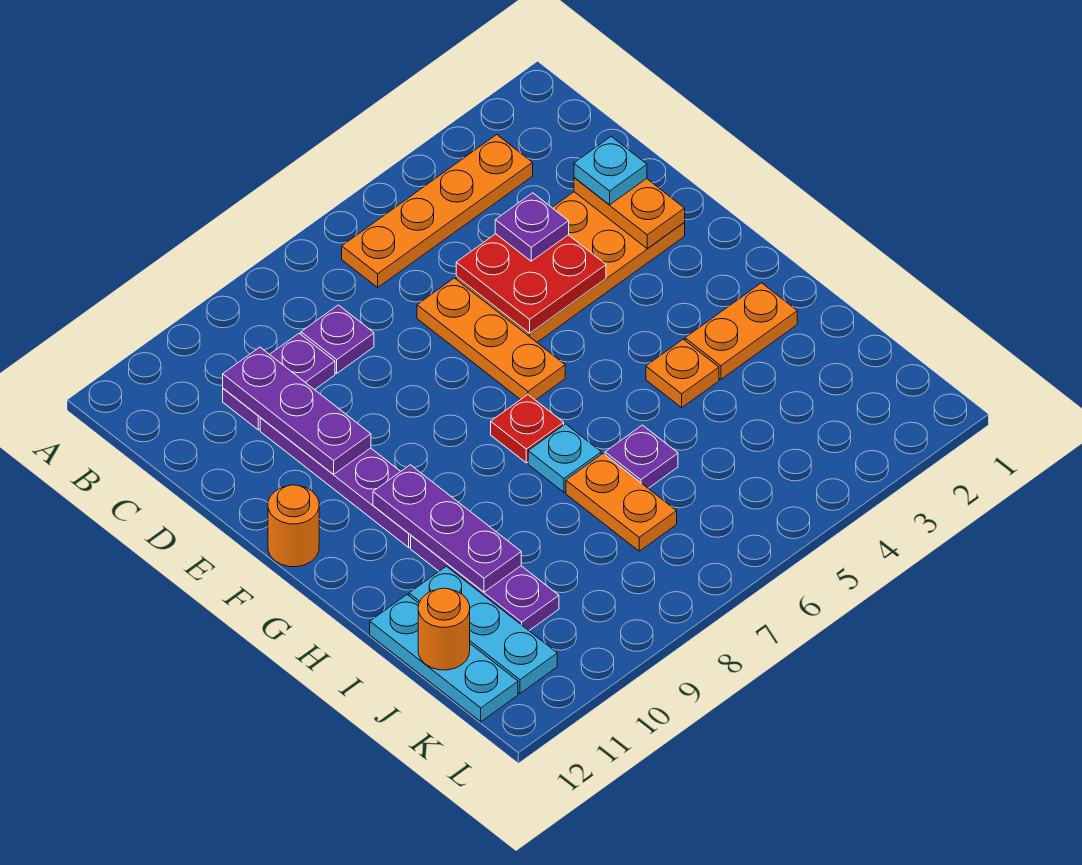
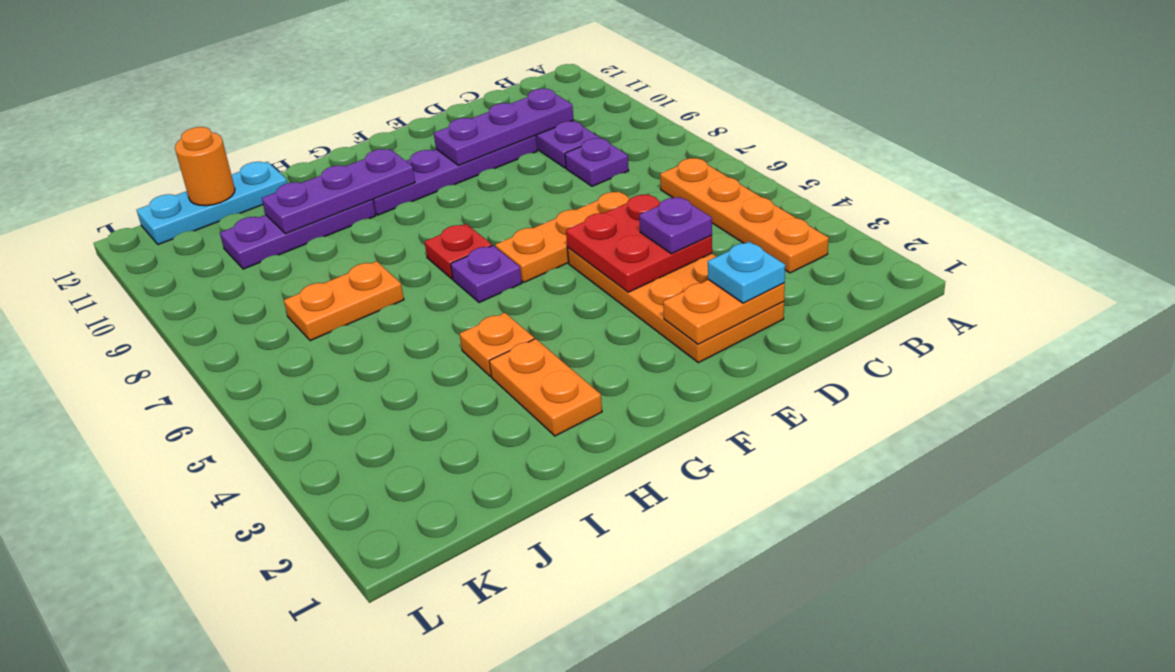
orange round brick F12 level 1 -> none
cyan plate H7 level 1 -> none
purple plate I6 level 1 -> purple plate G6 level 1
cyan plate I11:K11 level 1 -> none

